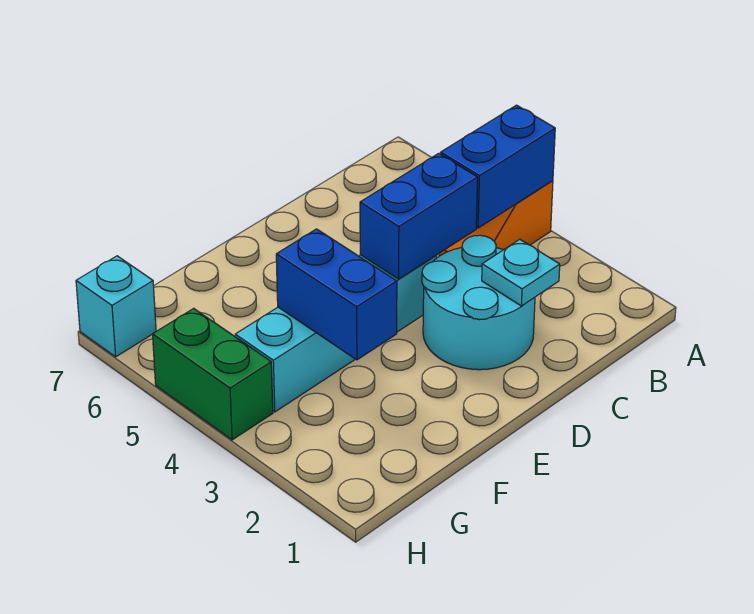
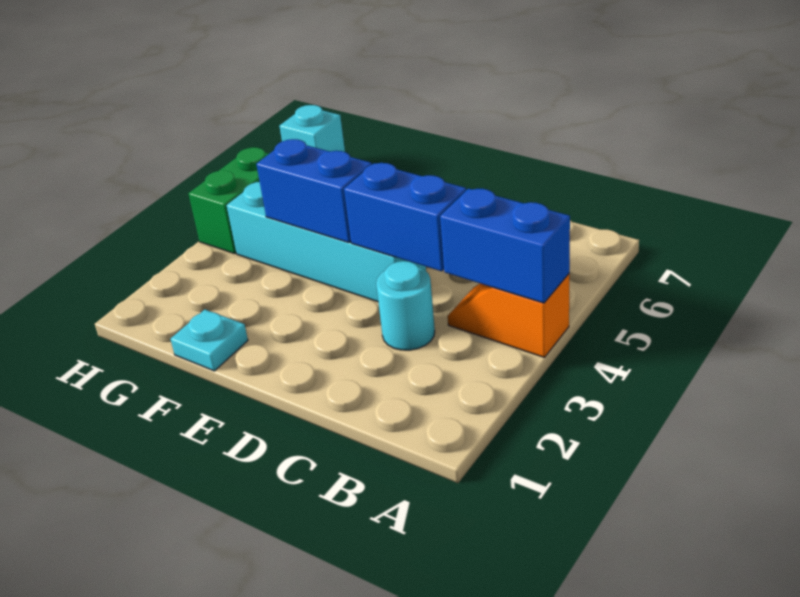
cyan round brick C2:D3 level 1 -> cyan round brick C3 level 1
cyan plate C2 level 2 -> cyan plate F1 level 1
blue brick F3:F4 level 2 -> blue brick E4:F4 level 2

